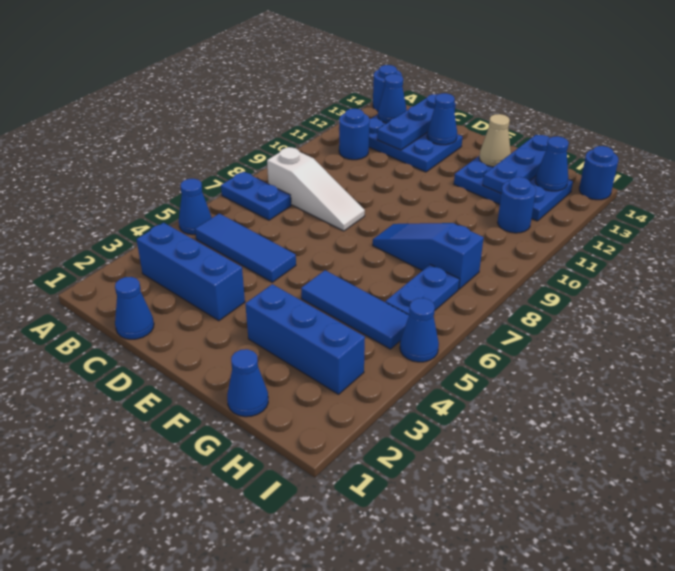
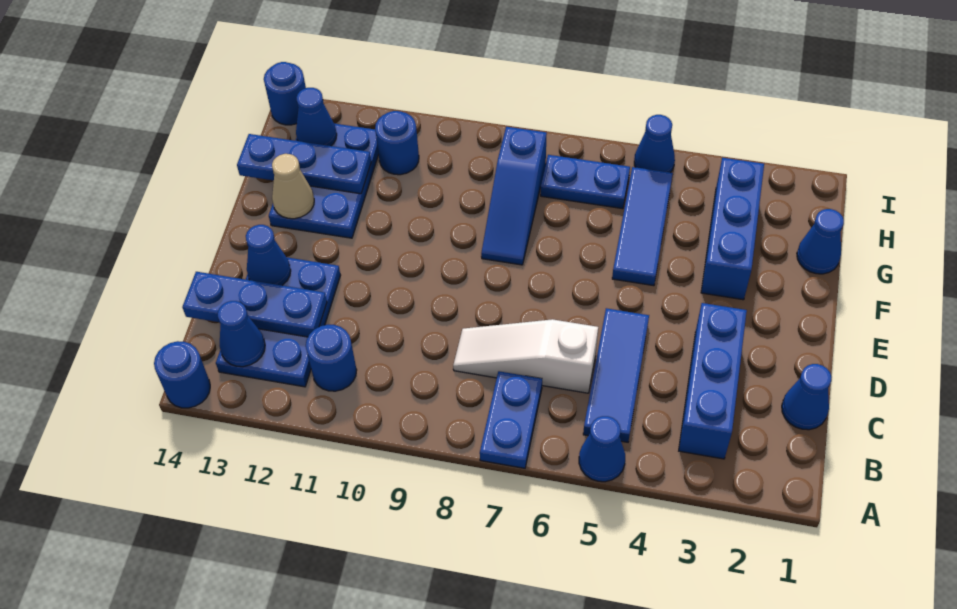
white slope B8:D8 level 1 top B -> white slope C6:C8 level 1 top 6

